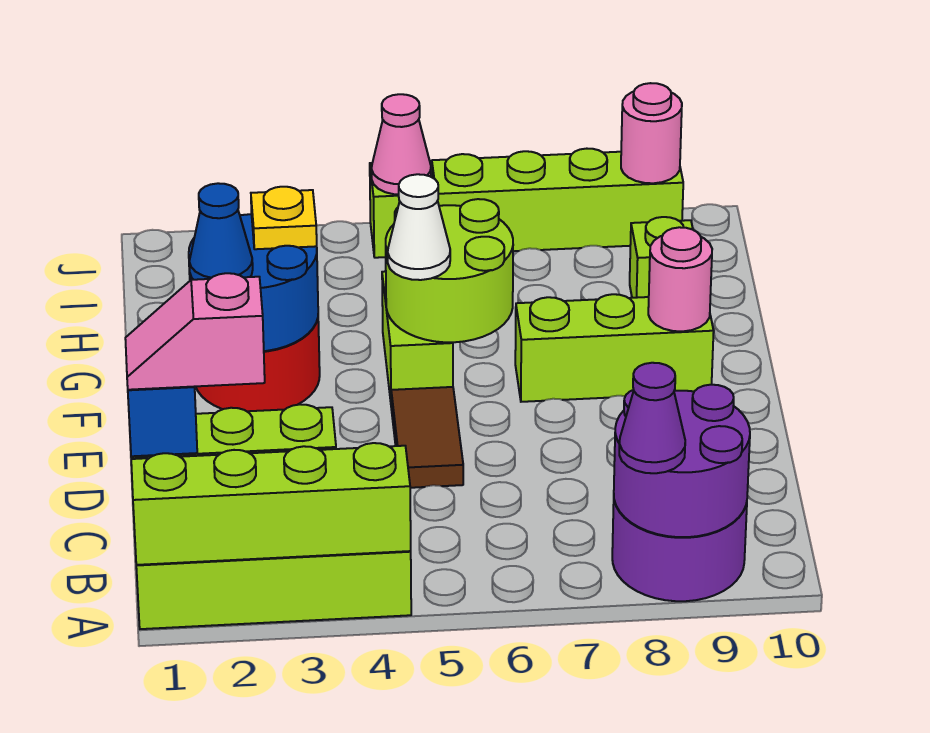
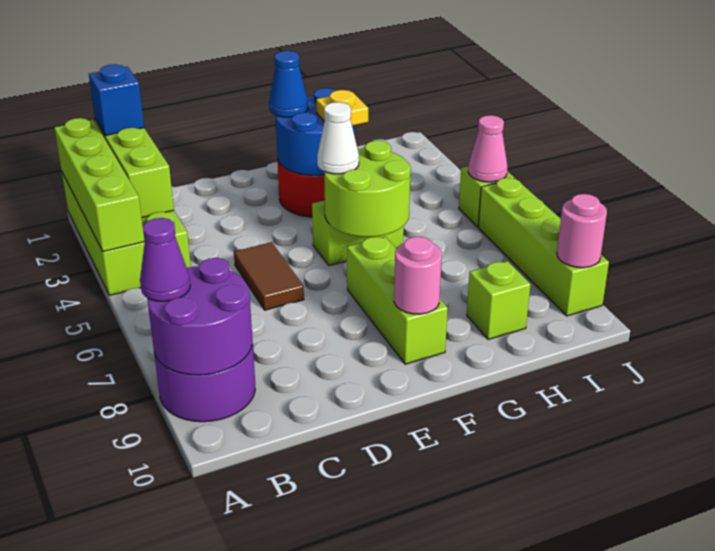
pink slope B1:B2 level 4 top 2 -> none
brown tile D5:E5 level 1 -> brown tile D5:D6 level 1

